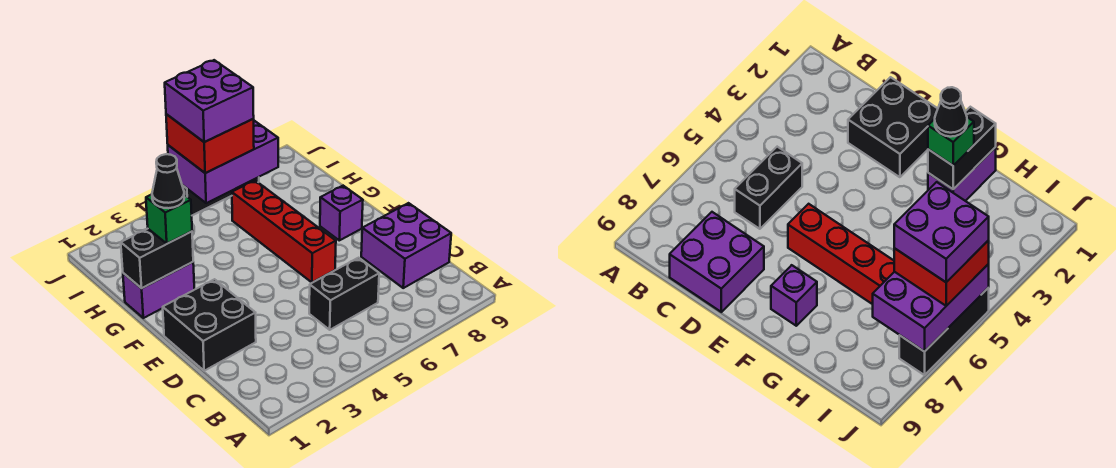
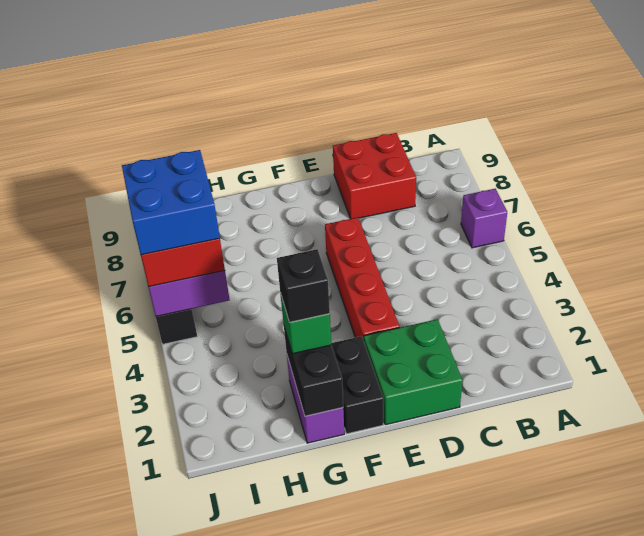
black brick C5:C6 level 1 -> black brick F1:F2 level 1
purple brick C8:D9 level 1 -> red brick C8:D9 level 1
black brick D1:E2 level 1 -> green brick D1:E2 level 1
red brick E6:H6 level 1 -> red brick E3:E6 level 1
purple brick F8 level 1 -> purple brick A6 level 1
black cone G2 level 4 -> black brick G2 level 4
purple brick I5:J6 level 4 -> blue brick I5:J6 level 4

